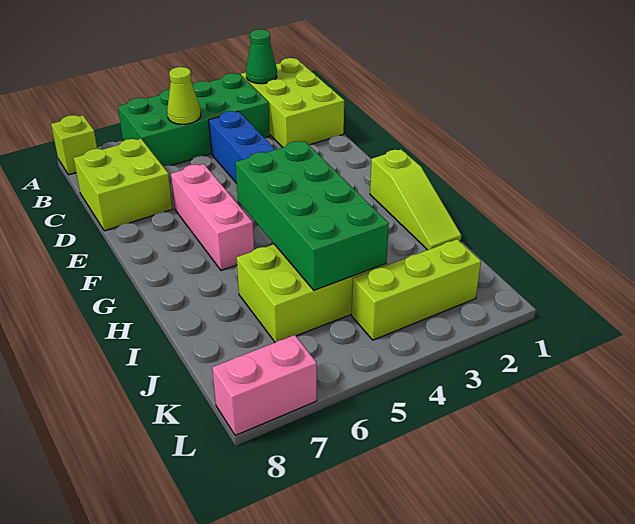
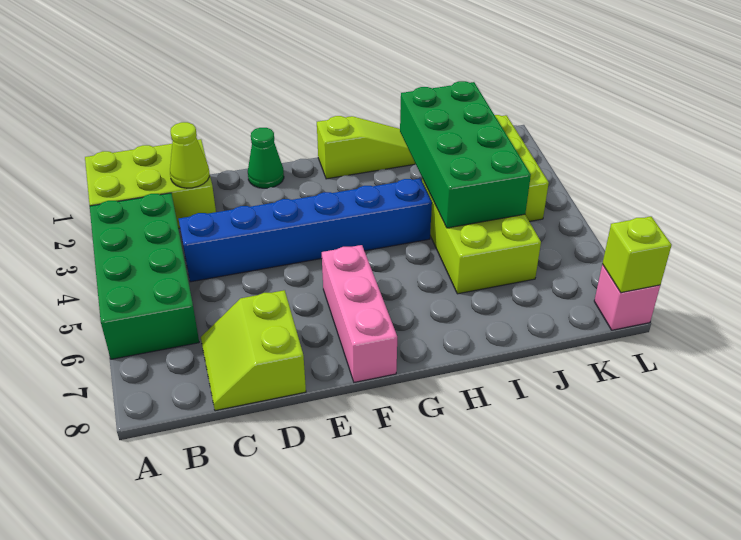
green cone A2 level 2 -> green cone E1 level 1
lime brick A8 level 1 -> lime brick L8 level 2
lime cone B5 level 2 -> lime cone C2 level 2
lime brick C7:D8 level 1 -> lime slope C7:D8 level 1 top D
pink brick E6:G6 level 1 -> pink brick F6:F8 level 1
green brick G4:J5 level 2 -> green brick I2:J5 level 2
pink brick L7:L8 level 1 -> pink brick L8 level 1

